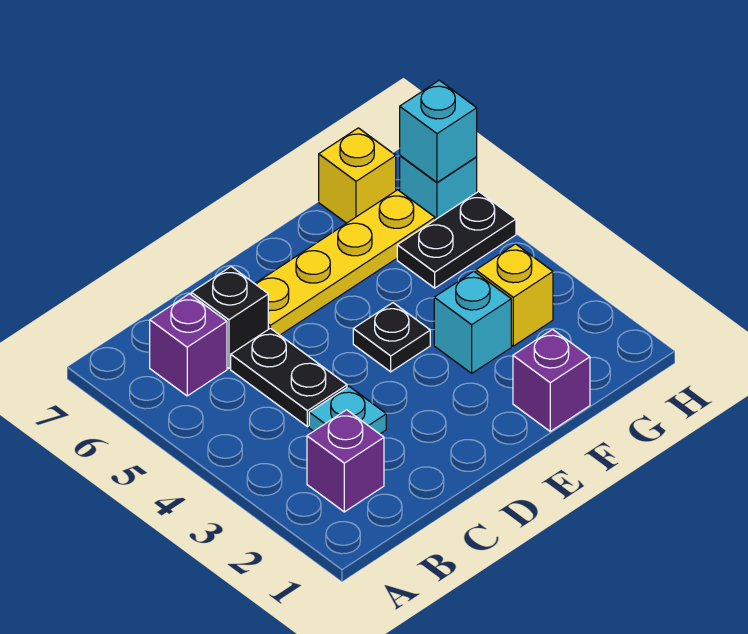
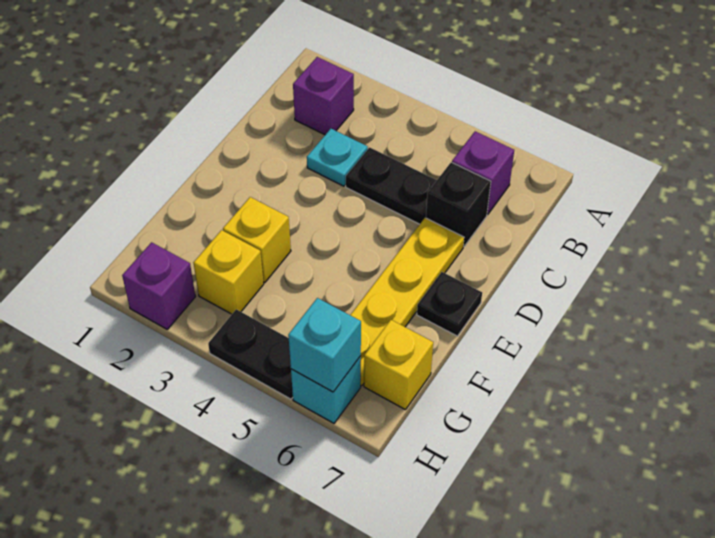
black plate E4 level 1 -> black plate E7 level 1
purple brick F1 level 1 -> purple brick H2 level 1
cyan brick F3 level 1 -> yellow brick F3 level 1
black plate G5:H5 level 1 -> black plate H4:H5 level 1

